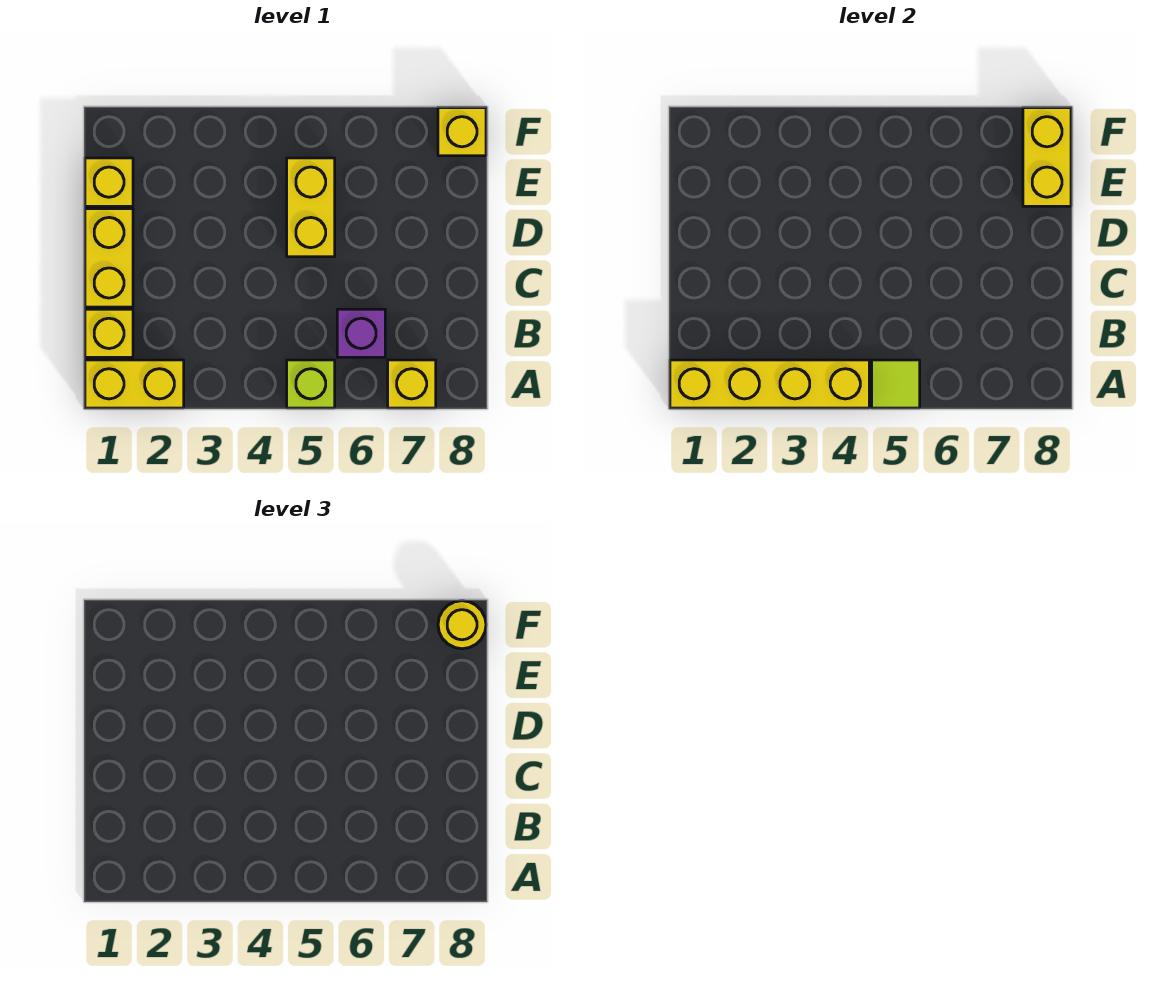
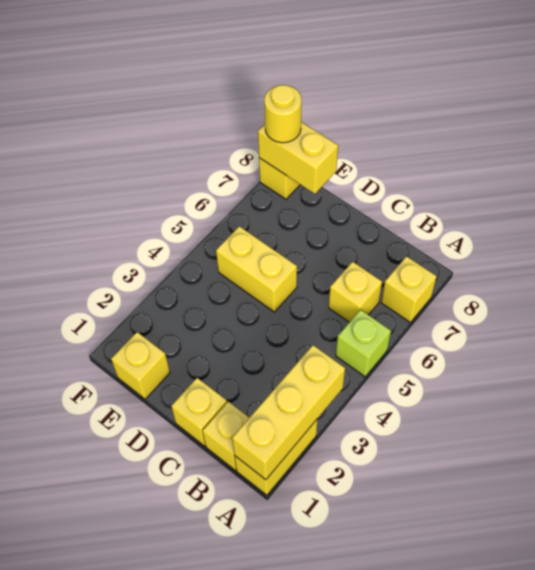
yellow brick A1:A4 level 2 -> yellow brick A1:A3 level 2
lime tile A5 level 2 -> none
purple brick B6 level 1 -> yellow brick B6 level 1
yellow brick C1:D1 level 1 -> yellow brick C1 level 1

